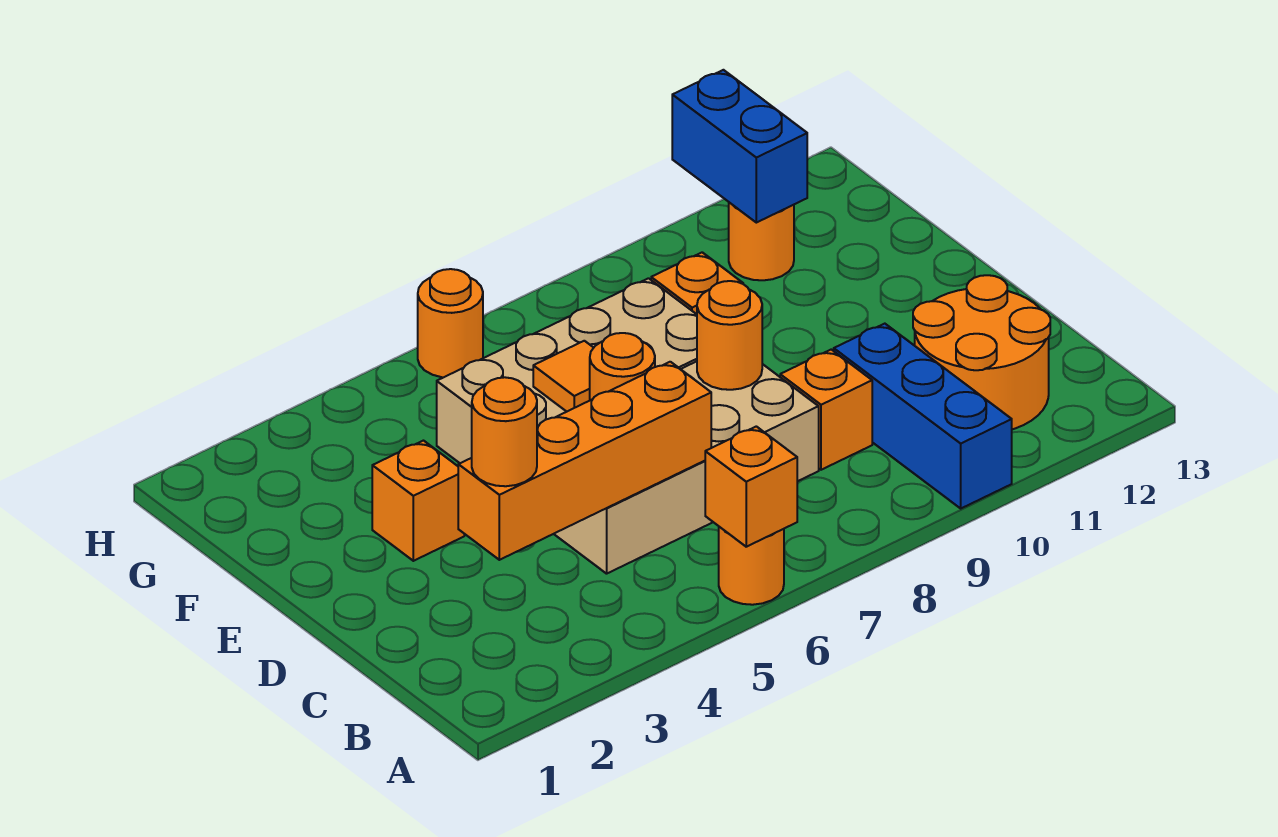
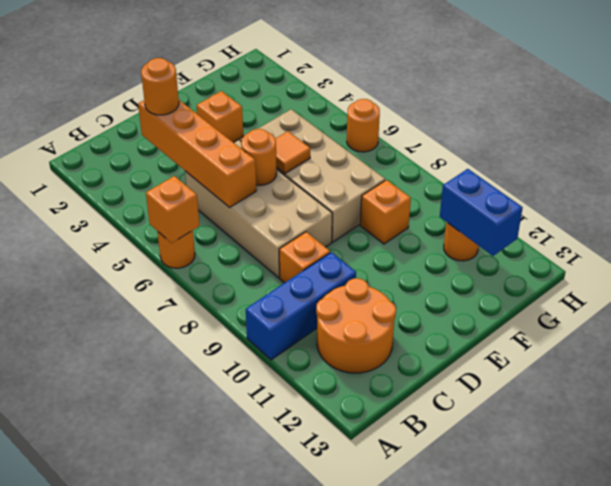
orange round brick D8 level 2 -> none
blue brick G11:H11 level 2 -> blue brick G11:G12 level 2

